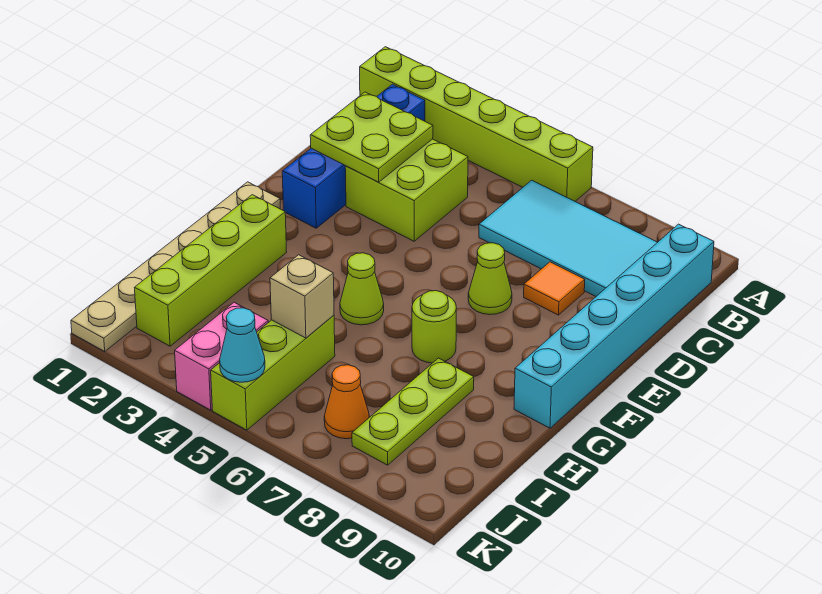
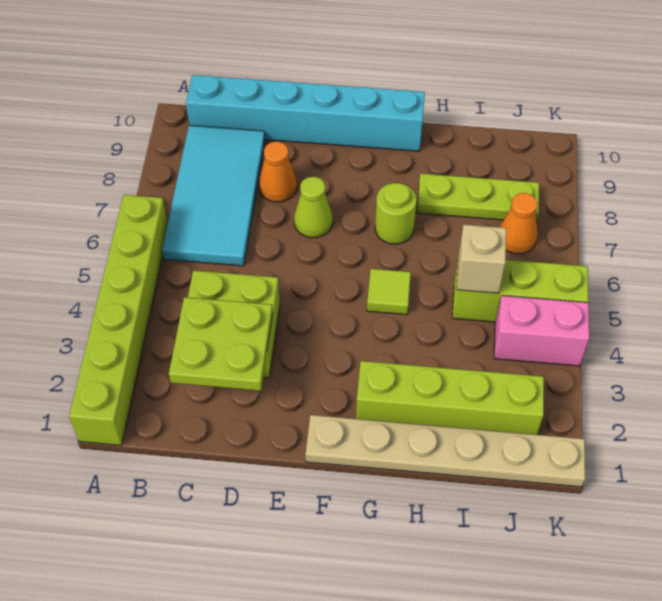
blue brick B2:E2 level 1 -> none
orange tile D8 level 1 -> orange cone D8 level 1
lime cone G5 level 1 -> lime tile G5 level 1
cyan cone K5 level 2 -> none

